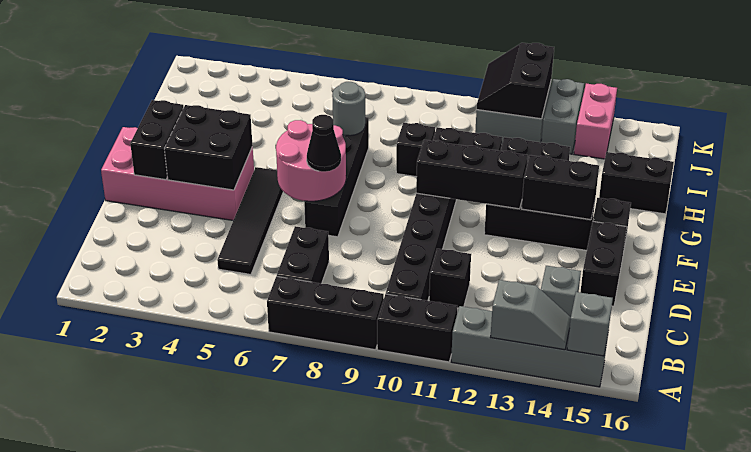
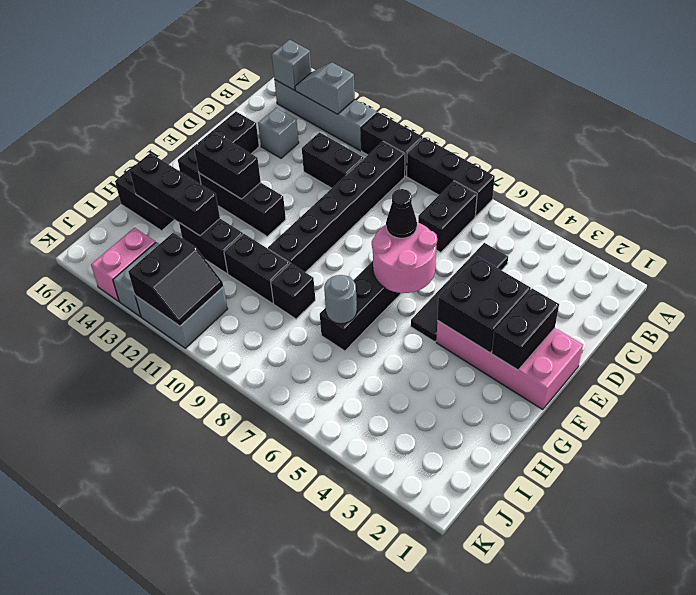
black brick C11 level 1 -> black brick C11:C12 level 1
black brick F10:F12 level 2 -> black brick H13:H15 level 2

